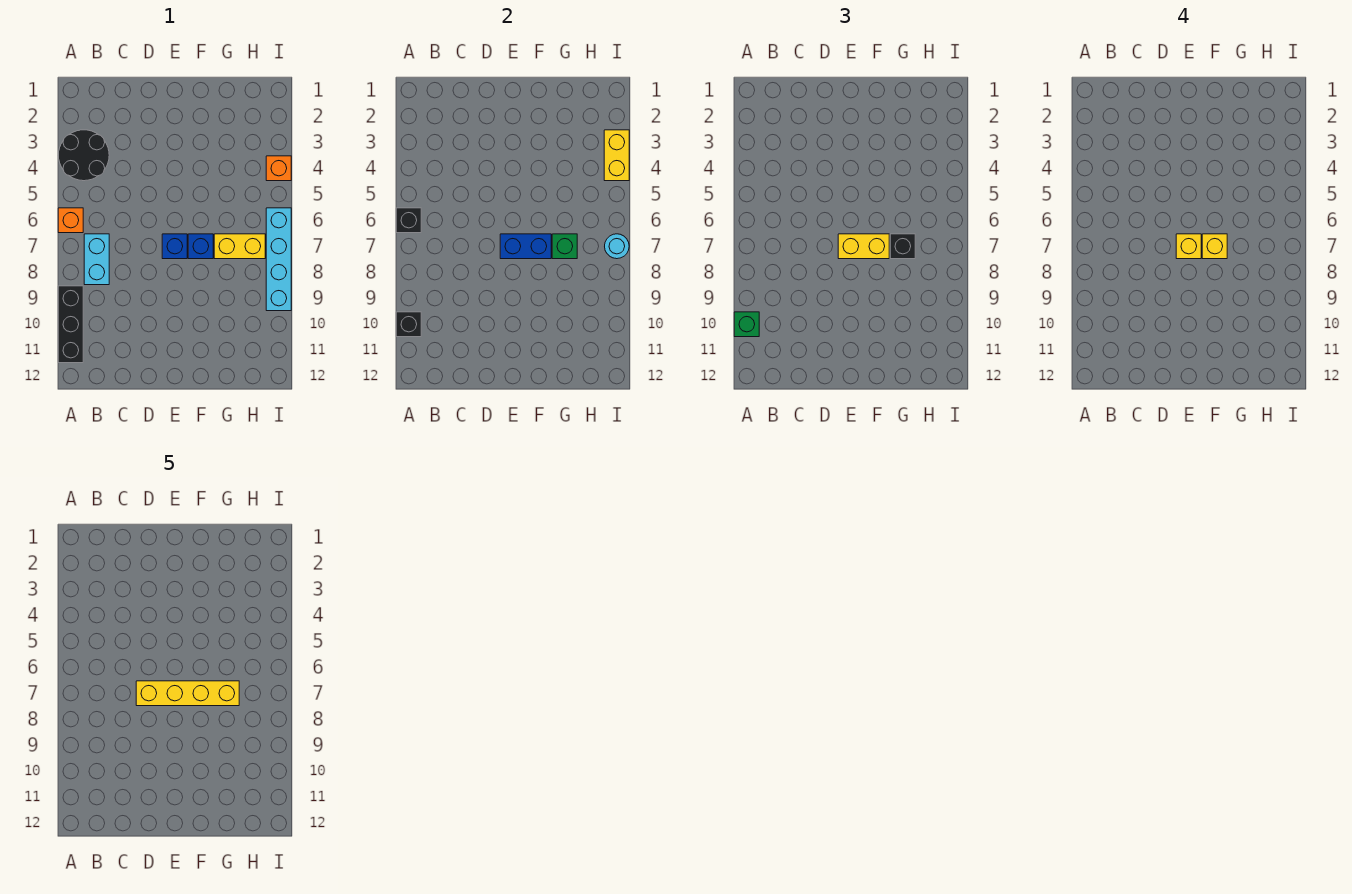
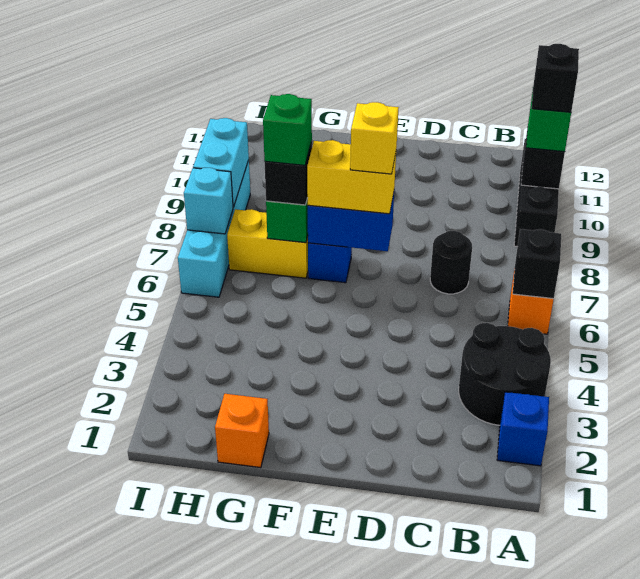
none -> black brick A10 level 4
cyan brick B7:B8 level 1 -> cyan brick I8:I9 level 2
none -> black round brick C7 level 1
yellow brick D7:G7 level 5 -> none
blue brick E7 level 1 -> blue brick A2 level 1
yellow brick F7 level 4 -> none
none -> green brick G7 level 4
yellow brick I3:I4 level 2 -> none
orange brick I4 level 1 -> orange brick G1 level 1
cyan round brick I7 level 2 -> cyan brick I7 level 2

